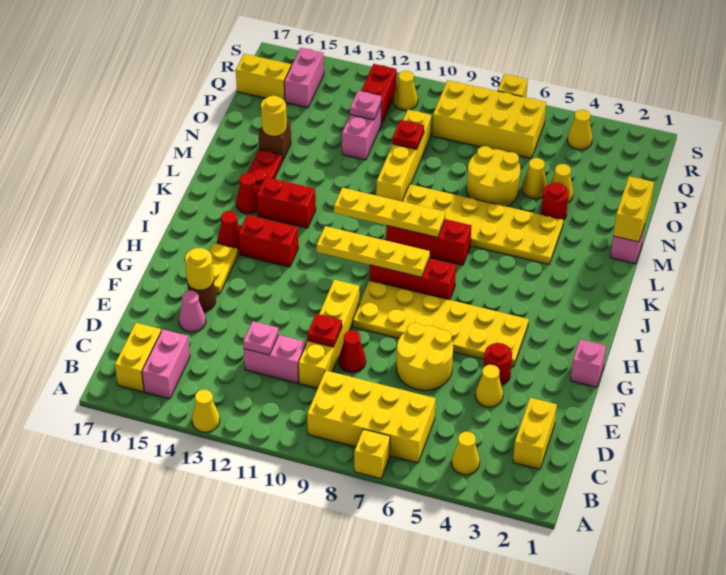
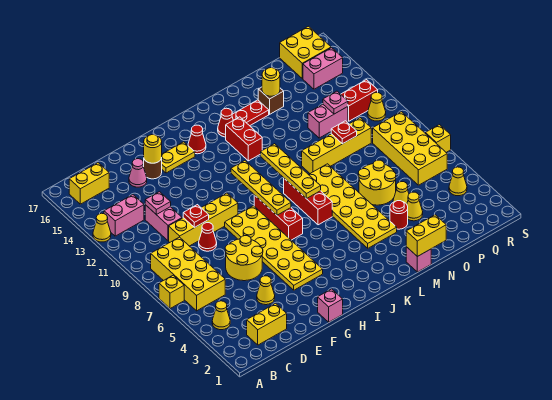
pink brick B15:C15 level 1 -> pink brick B13:C13 level 1
red round brick F4 level 1 -> none
red brick I13:I14 level 1 -> none
yellow brick Q16:Q17 level 1 -> yellow brick Q16:R17 level 1

